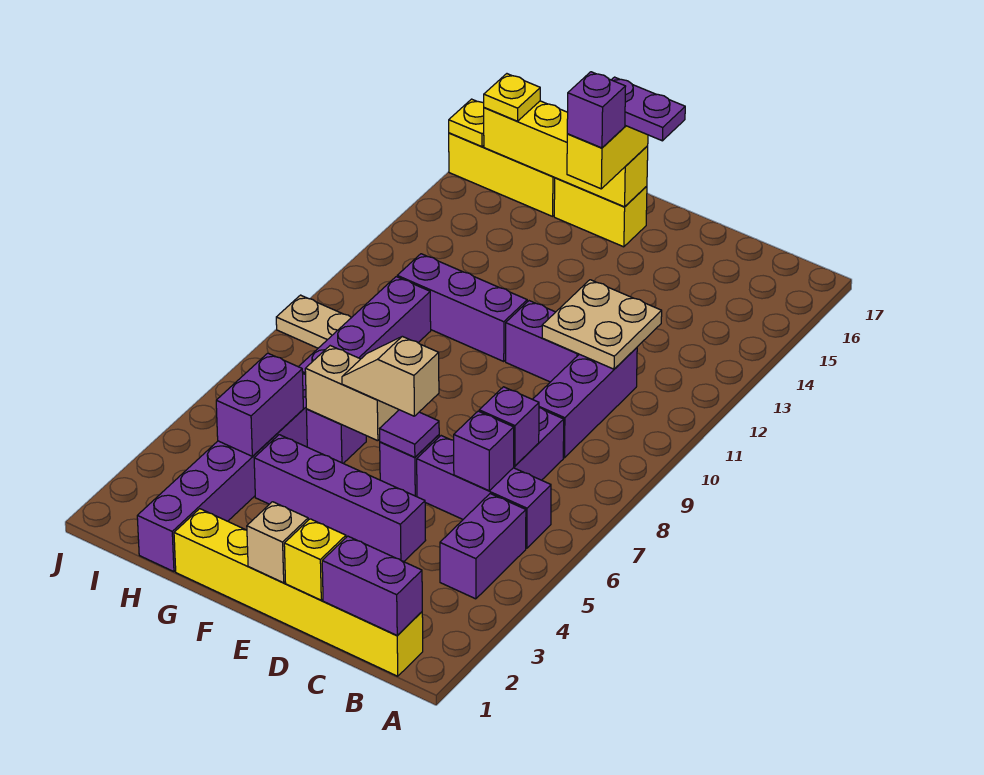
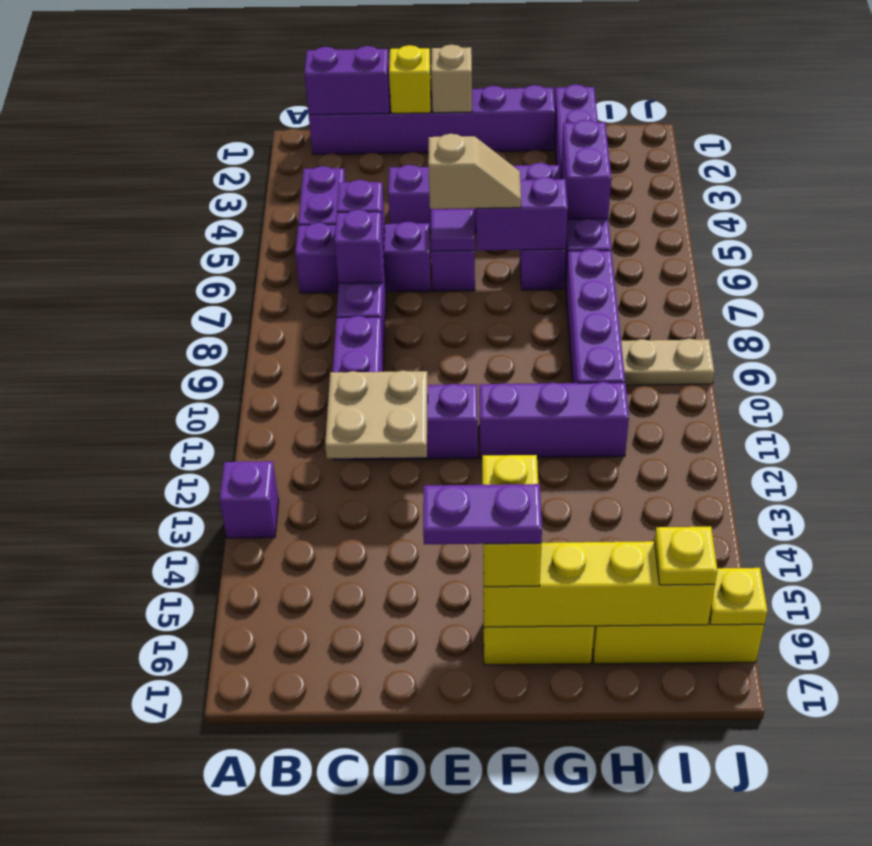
yellow brick B1:G1 level 1 -> purple brick B1:G1 level 1
tan brick F6:G6 level 2 -> purple brick F6:G6 level 2
purple brick F15 level 4 -> purple brick A13 level 1

